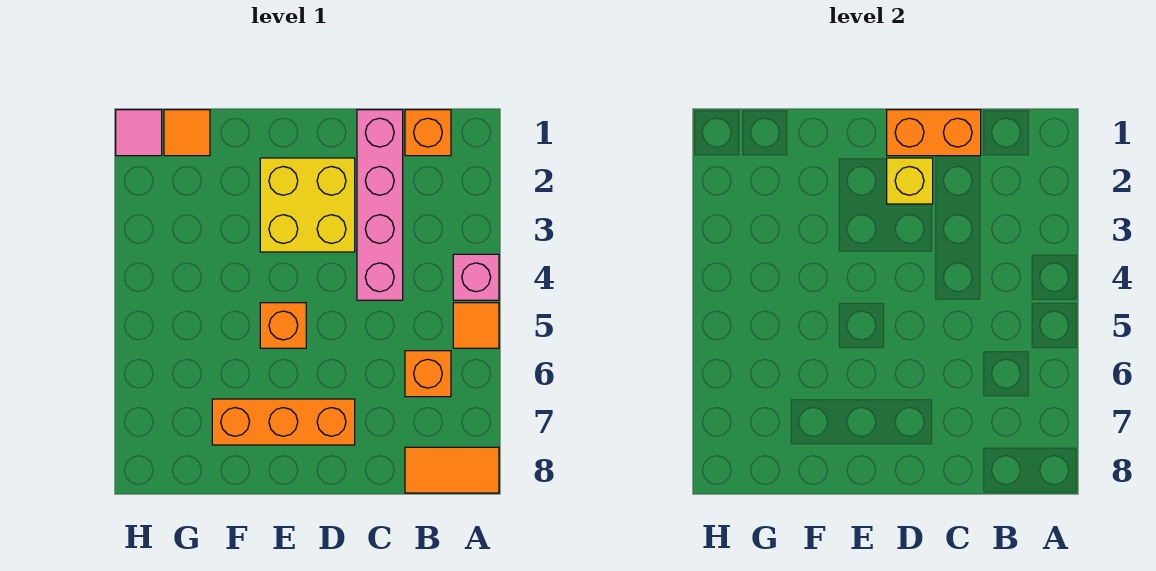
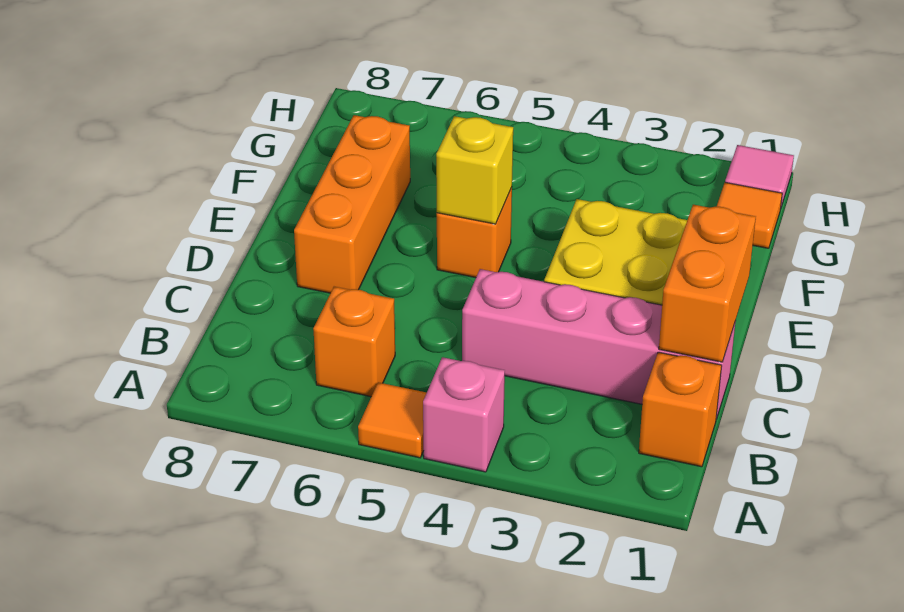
orange tile A8:B8 level 1 -> none
yellow brick D2 level 2 -> yellow brick E5 level 2

